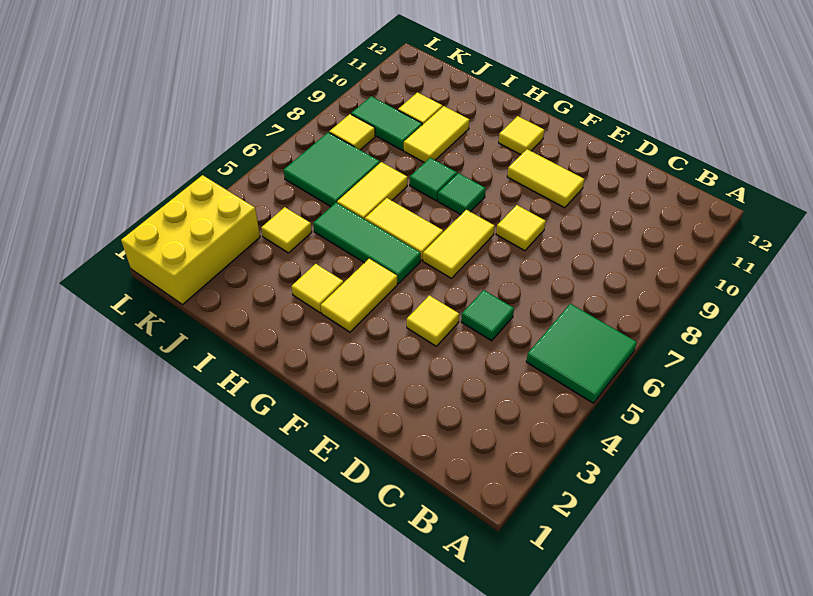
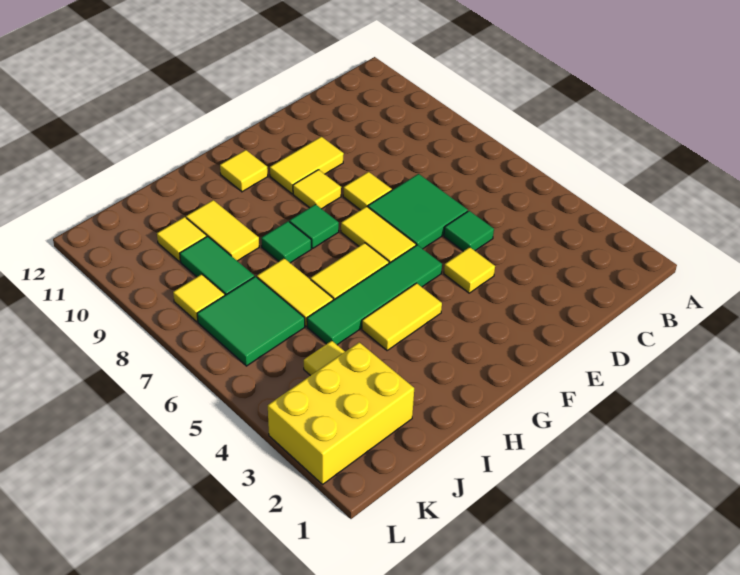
green tile A5:B6 level 1 -> green tile D6:E7 level 1
yellow tile G3:G4 level 1 -> yellow tile G4:H4 level 1
green tile G5:I5 level 1 -> green tile F5:I5 level 1
yellow tile H3 level 1 -> yellow tile F9 level 1
green tile J9:K9 level 1 -> green tile J8:J9 level 1
yellow brick K1:L3 level 1 -> yellow brick J2:L3 level 1

